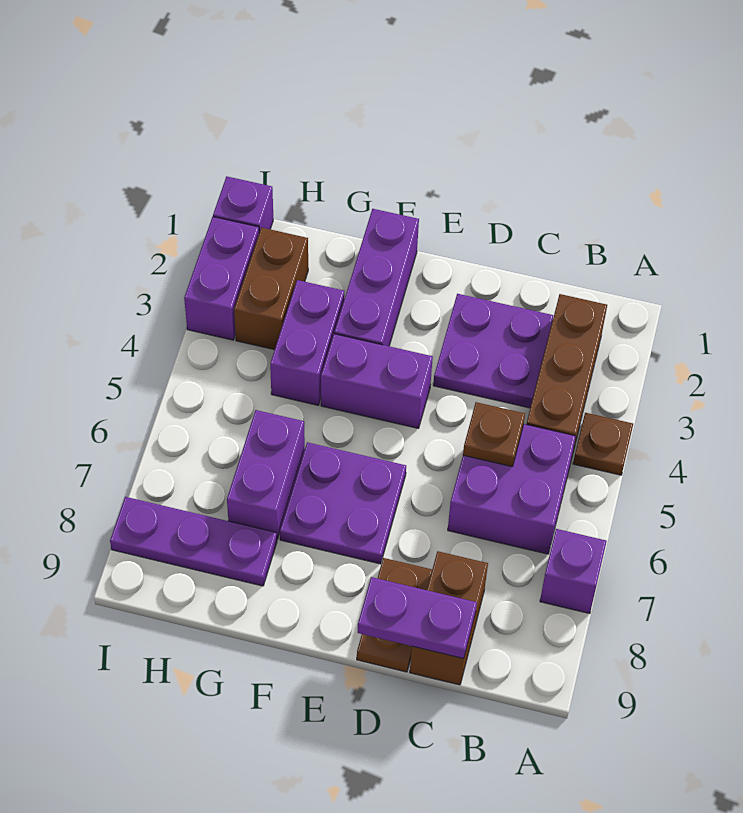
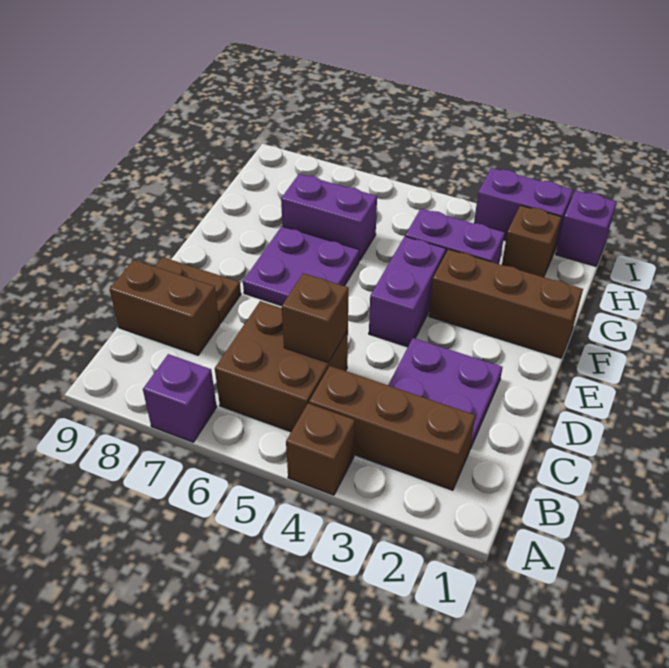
brown plate A4 level 1 -> brown brick A4 level 1
purple brick B5:C6 level 1 -> brown brick B5:C6 level 1
brown plate C5 level 2 -> brown brick C5 level 2
purple plate C9:D9 level 2 -> none
purple brick F1:F3 level 1 -> brown brick F1:F3 level 1
purple plate G8:I8 level 1 -> none
brown brick H2:H3 level 1 -> brown brick H2 level 1

